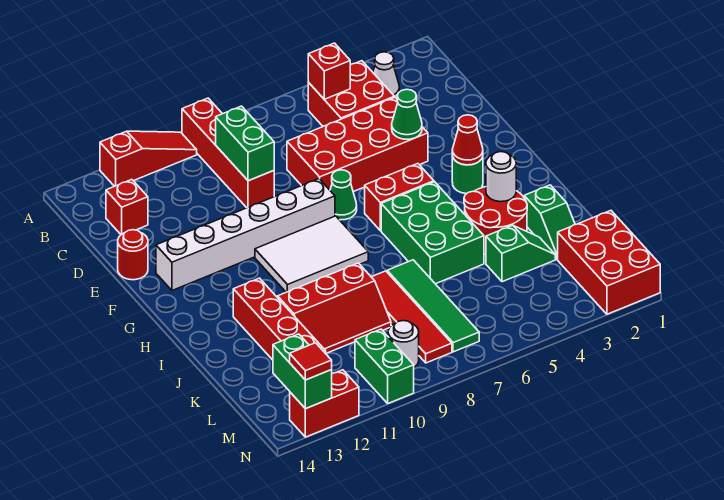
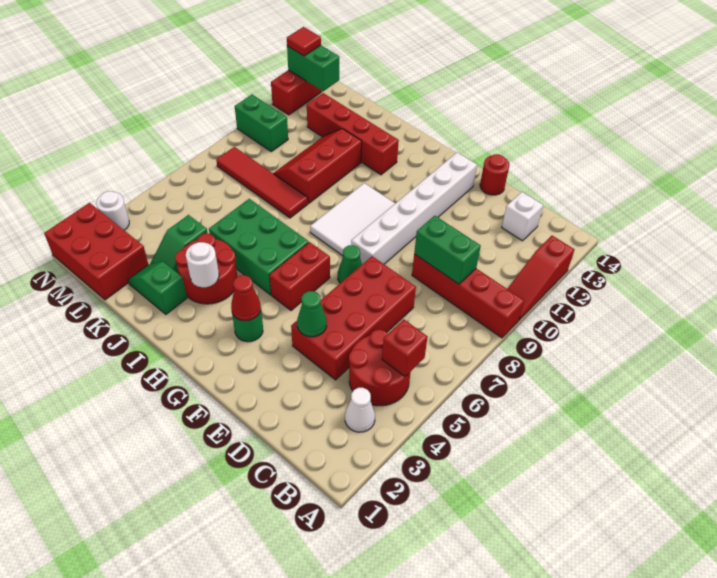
red brick B4:C5 level 1 -> red round brick B4:C5 level 1
red brick C13 level 1 -> white brick C13 level 1
green tile J7:M7 level 1 -> none
white round brick M9 level 1 -> white round brick N3 level 1

